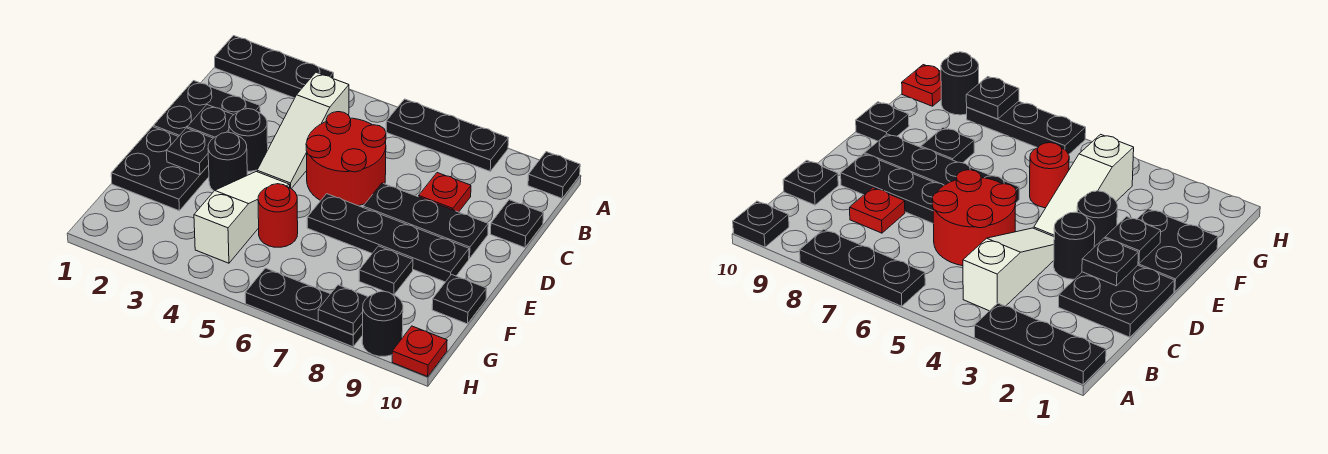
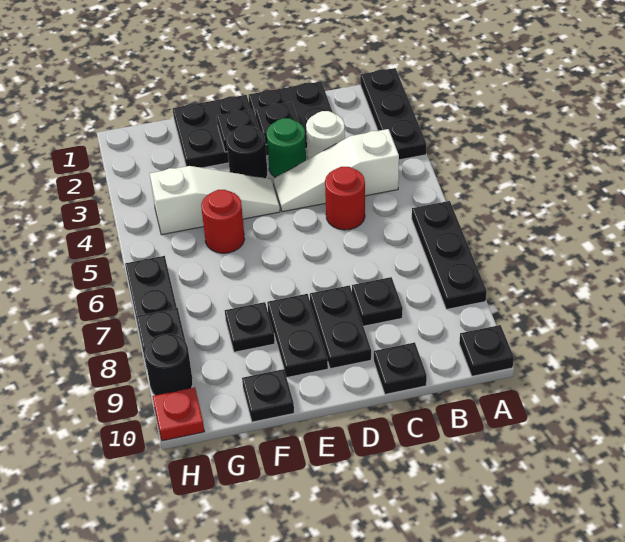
none -> white round brick C3 level 1
red round brick C5:D6 level 1 -> red round brick C5 level 1
red plate C8 level 1 -> black plate C8 level 1
black round brick D3 level 1 -> green round brick D3 level 1
black plate D7:D9 level 1 -> black plate D8:D9 level 1
black plate E6:E9 level 1 -> black plate E8:E9 level 1

